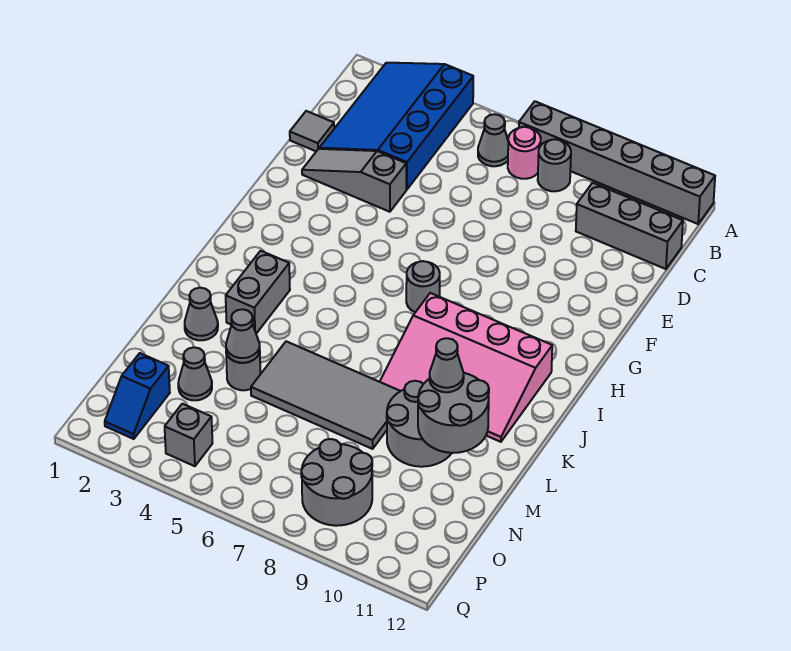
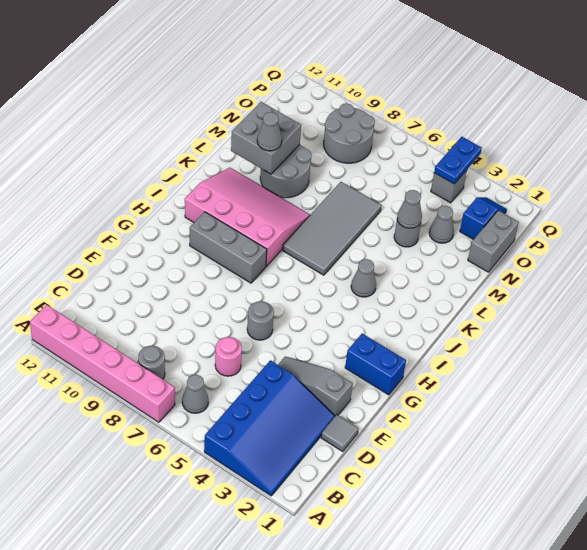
grey brick A7:A12 level 1 -> pink brick A7:A12 level 1
pink round brick B7 level 1 -> pink round brick D6 level 1
grey brick C10:C12 level 1 -> grey brick H8:H10 level 1
grey slope E2:E4 level 1 top 4 -> grey slope E2:E4 level 1 top 2
none -> blue brick G1:G2 level 1
grey round brick H7 level 1 -> grey round brick F6 level 1
grey brick J3:K3 level 1 -> grey brick N1:O1 level 1
grey cone L2 level 1 -> grey cone J4 level 1
grey tile L5:M8 level 1 -> grey tile J6:M7 level 1
grey round brick L10:M11 level 2 -> grey brick L10:M11 level 2
none -> blue plate P4:Q4 level 2

